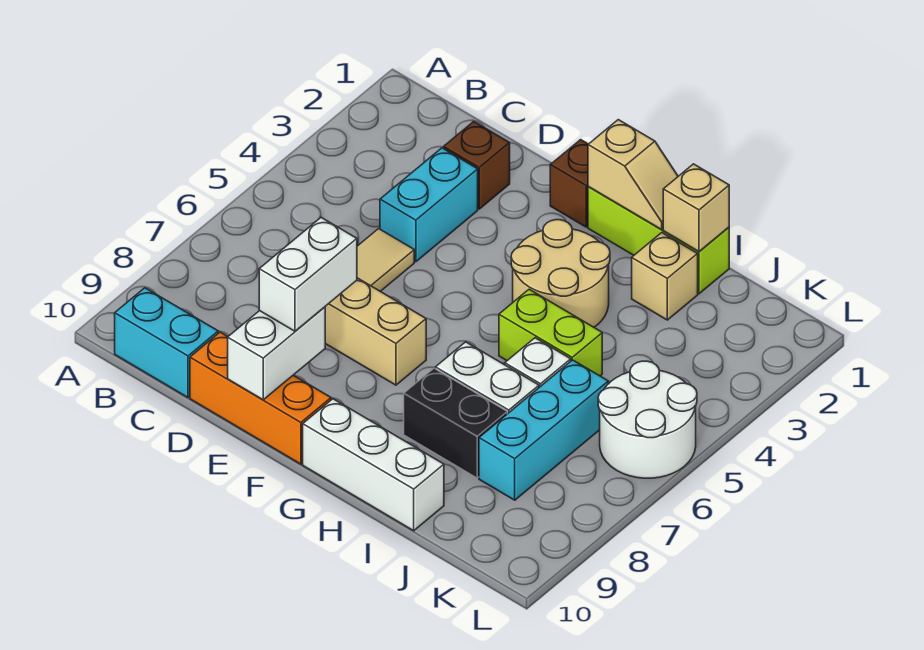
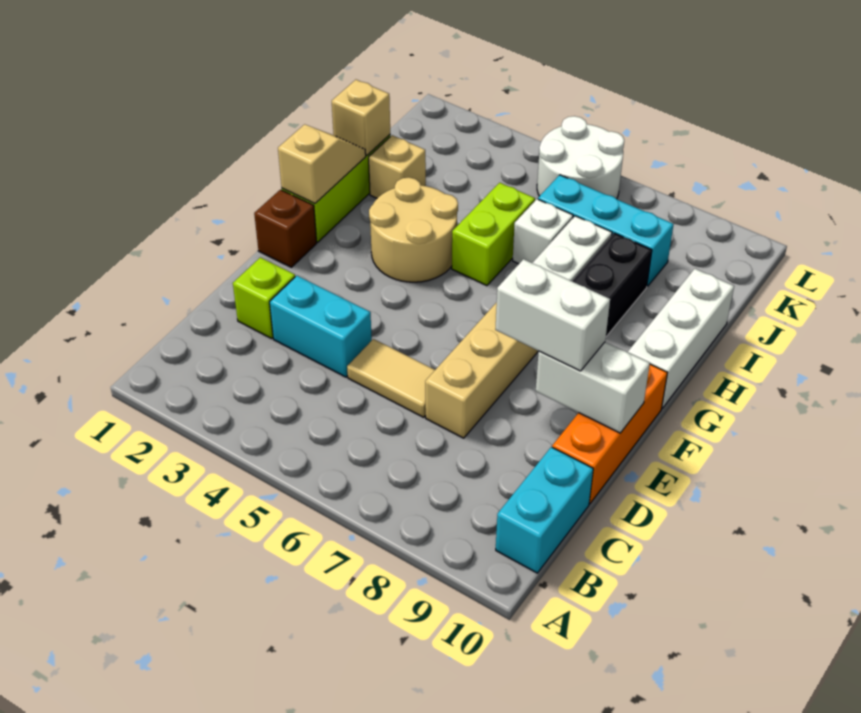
brown brick D2 level 1 -> lime brick D2 level 1

